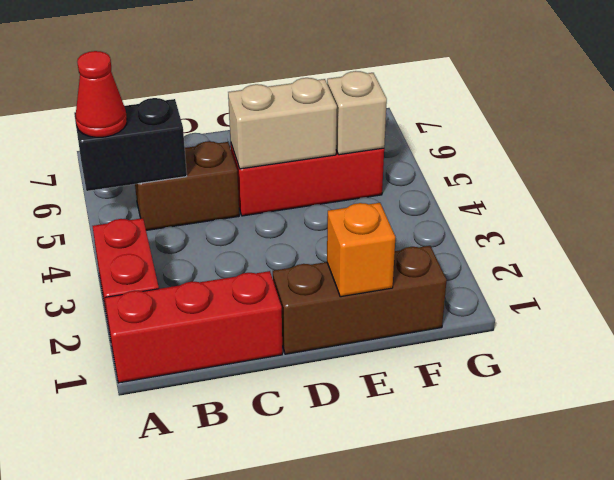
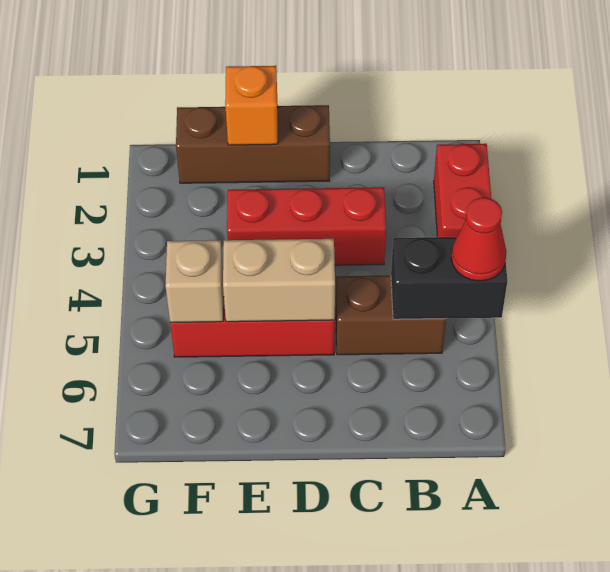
red brick A1:C1 level 1 -> red brick C3:E3 level 1

